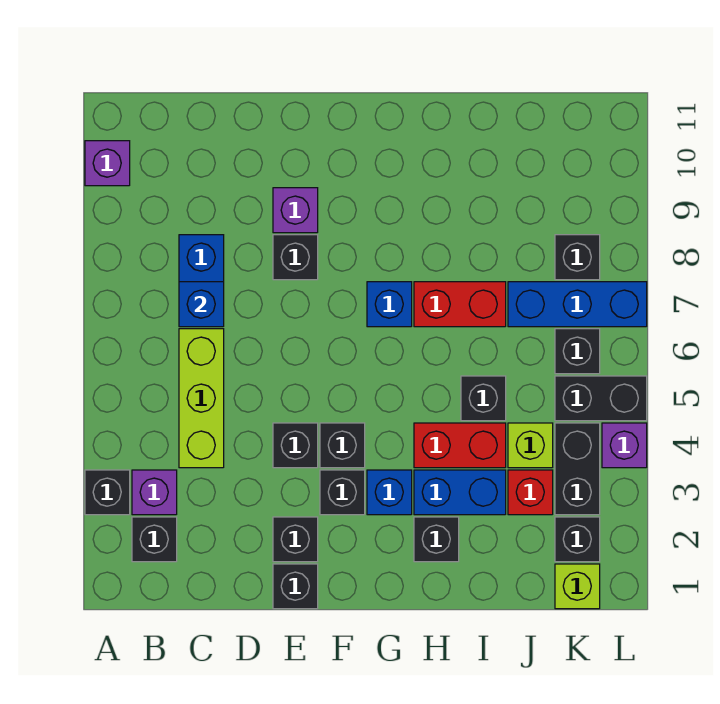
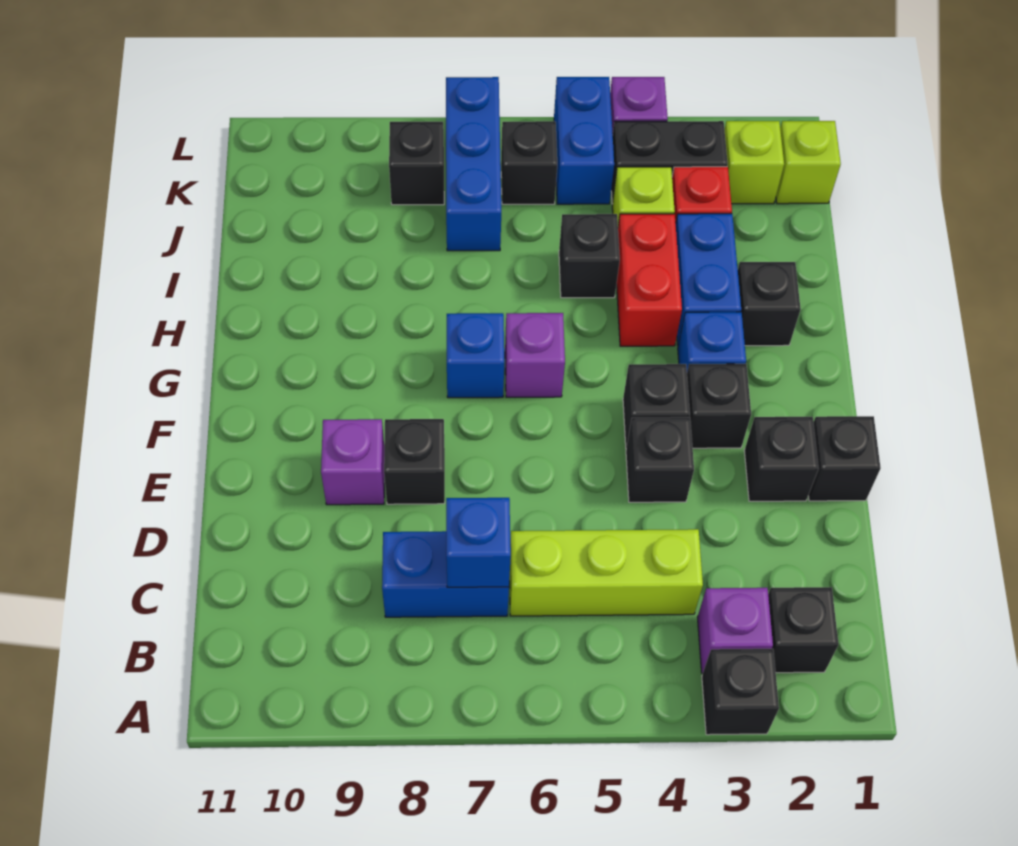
purple brick A10 level 1 -> purple brick G6 level 1
red brick H7:I7 level 1 -> none
black brick K2 level 1 -> lime brick K2 level 1
black brick K5:L5 level 1 -> blue brick K5:L5 level 1

